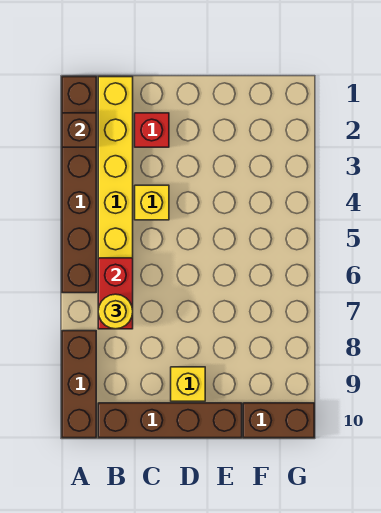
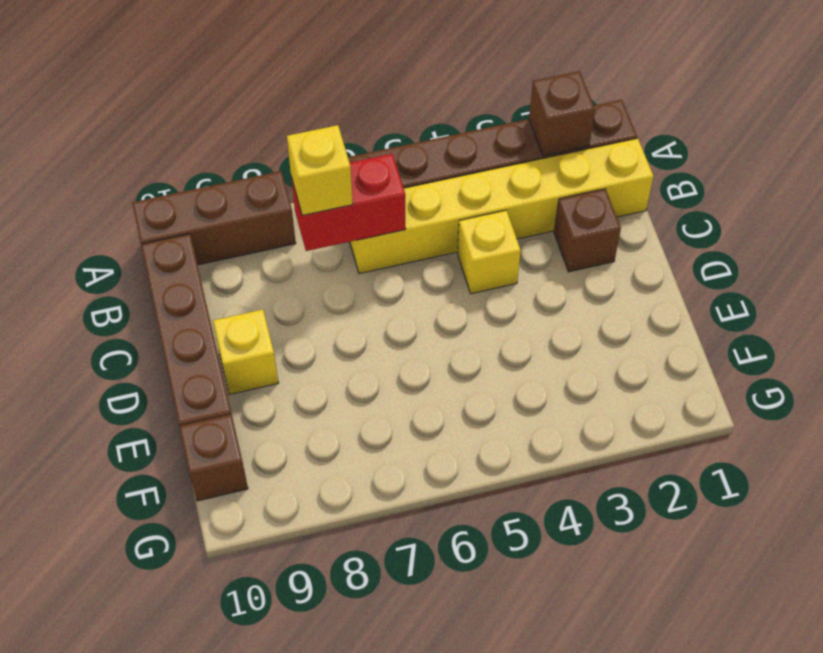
yellow round brick B7 level 3 -> yellow brick B7 level 3
red brick C2 level 1 -> brown brick C2 level 1
brown brick F10:G10 level 1 -> brown brick F10 level 1

